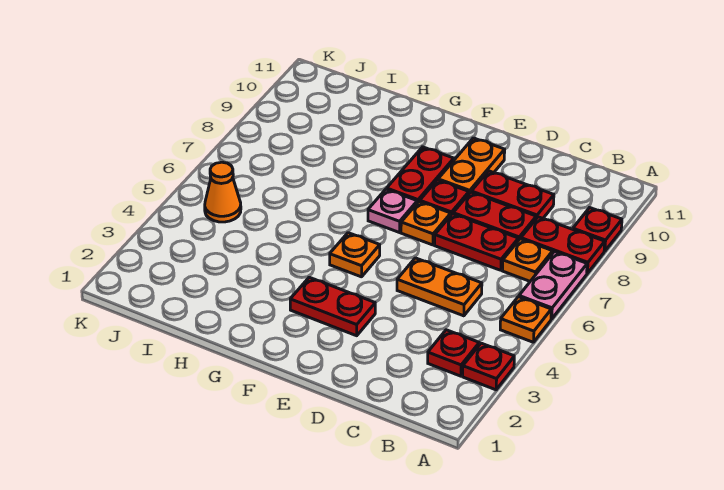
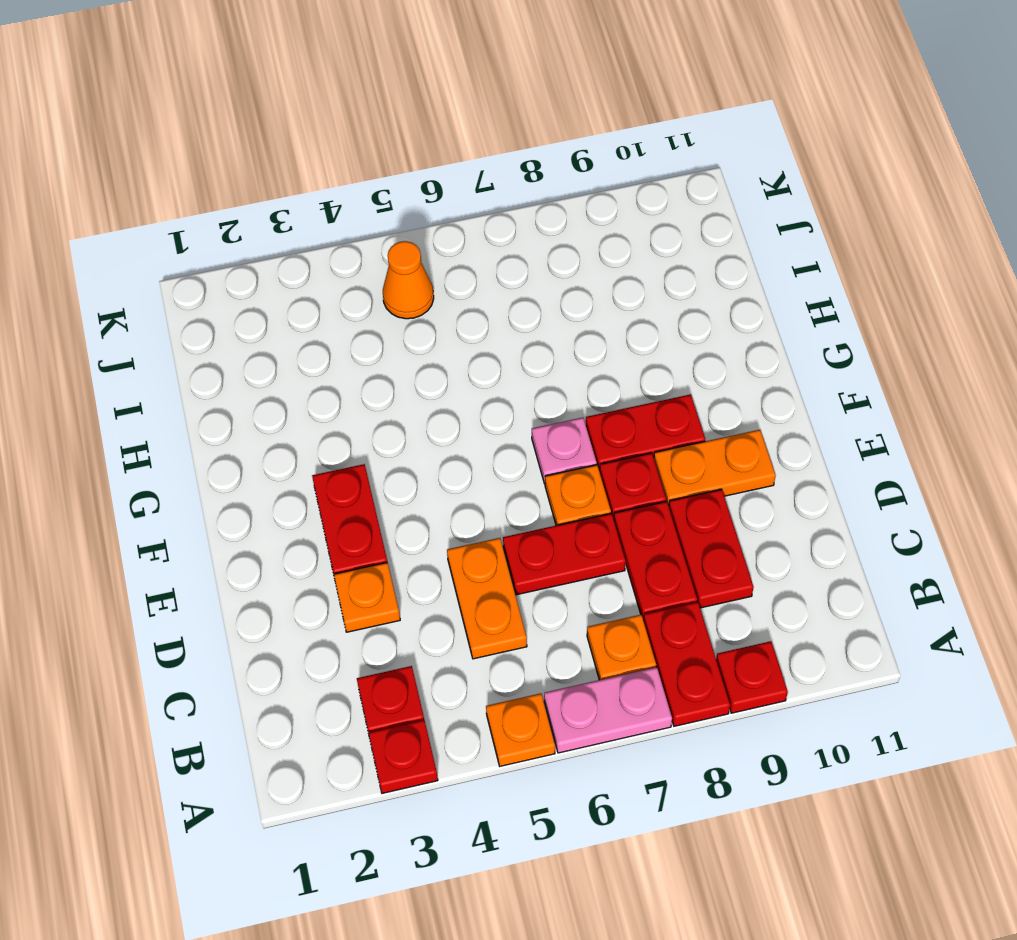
red plate C7:D7 level 1 -> red plate D6:D7 level 1
orange plate F5 level 1 -> orange plate D3 level 1

